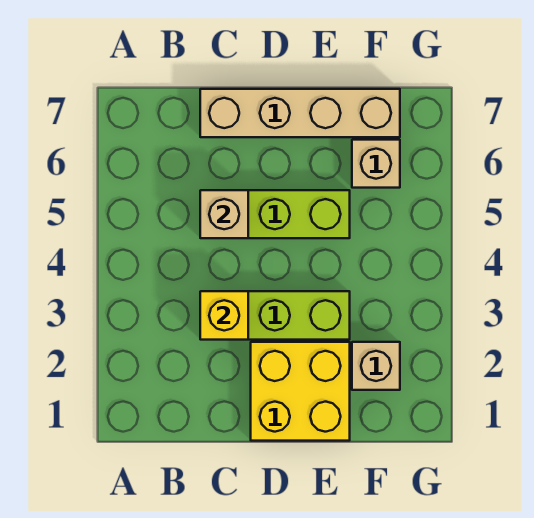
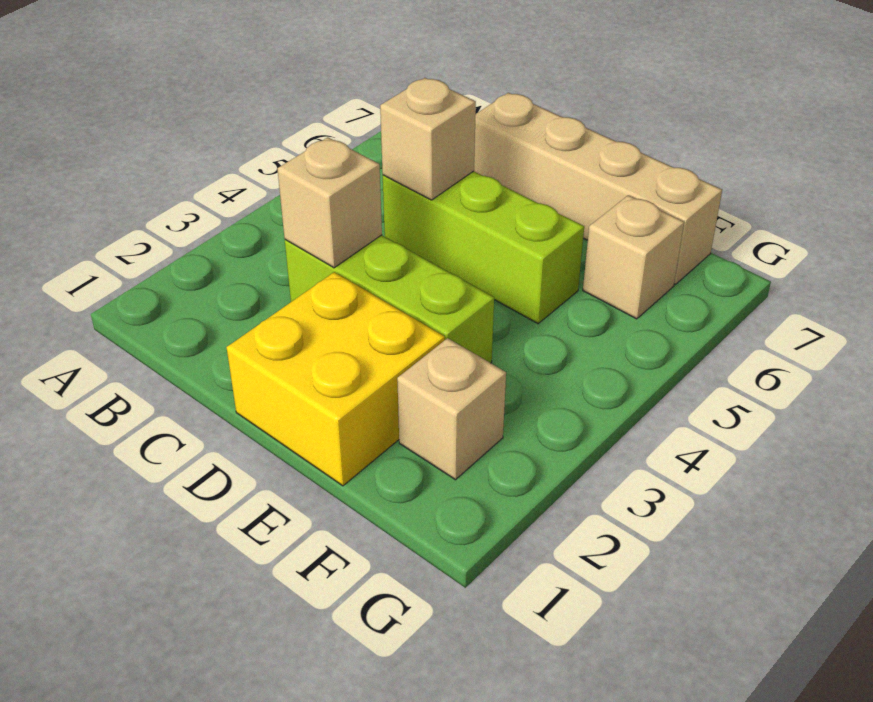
yellow brick C3 level 2 -> tan brick C3 level 2

